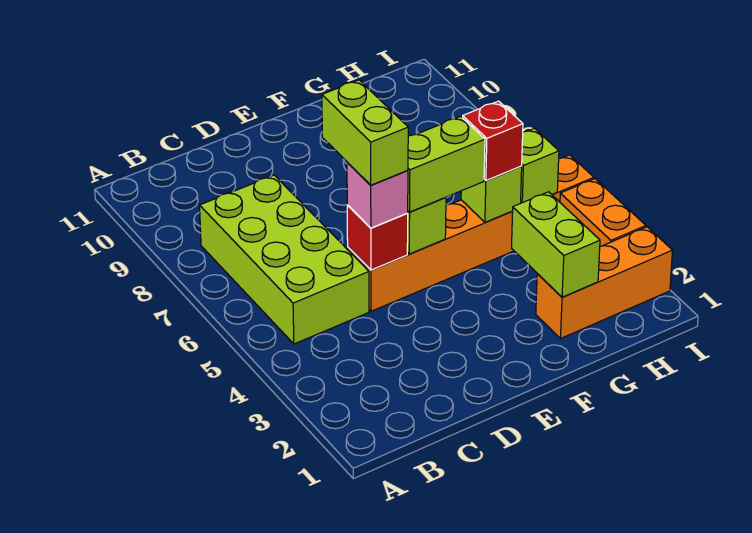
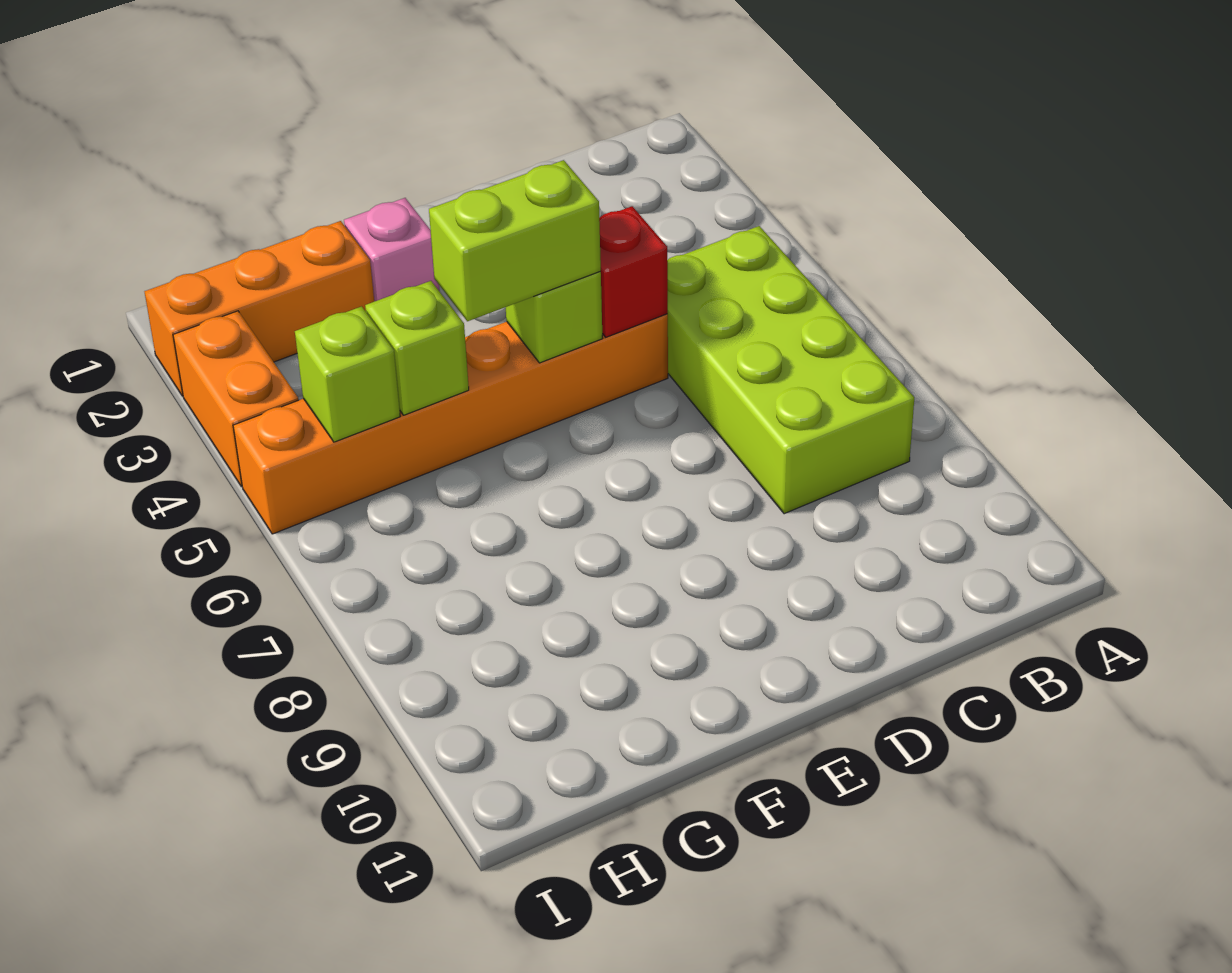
pink brick D5 level 3 -> pink brick F2 level 1
lime brick D5:D6 level 4 -> none
lime brick G2:G3 level 2 -> none
red brick G5 level 3 -> none

